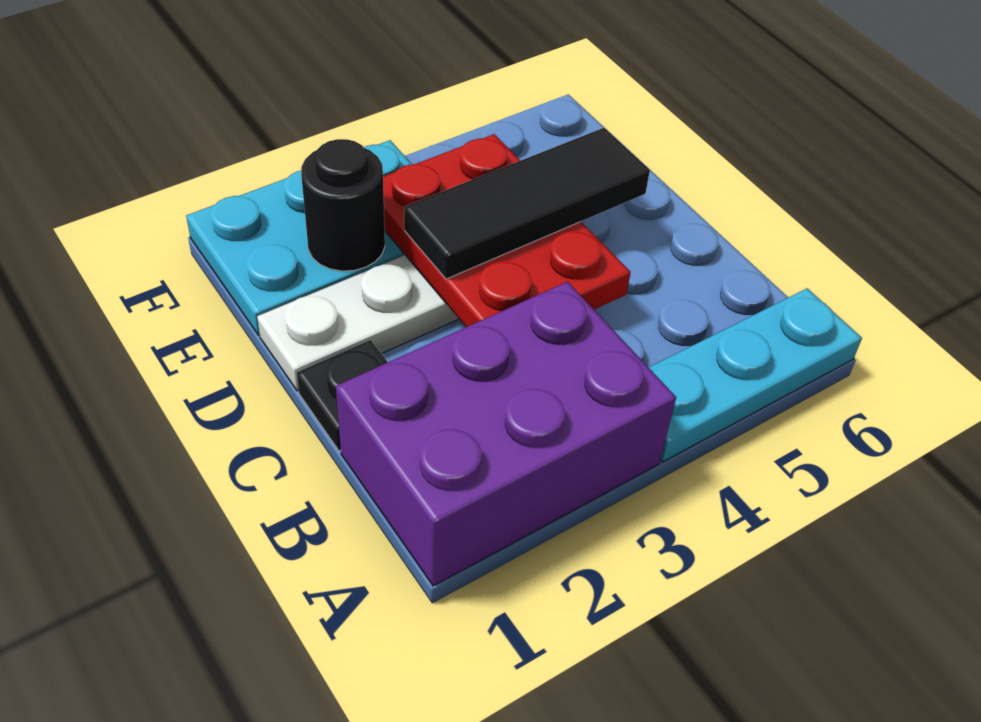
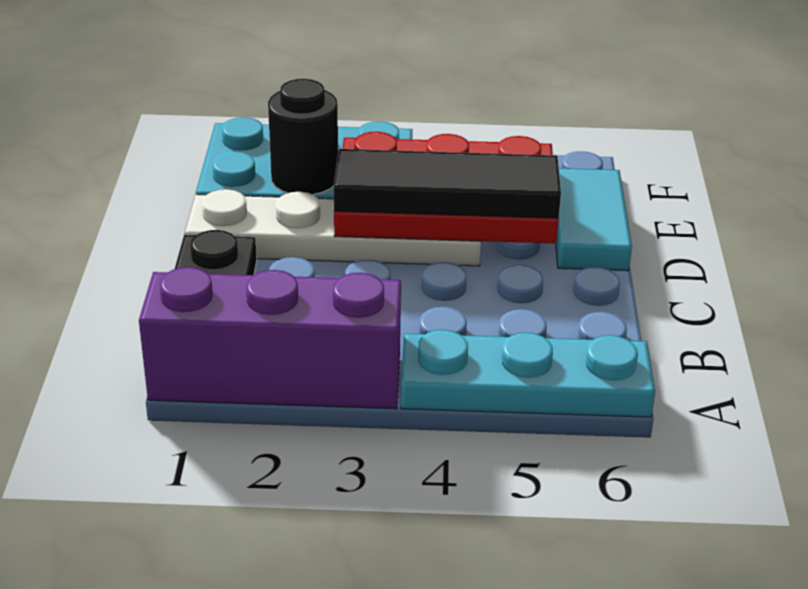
purple brick A1:B3 level 1 -> purple brick A1:A3 level 1
red plate C3:E4 level 2 -> red plate D3:E5 level 2
none -> cyan tile D6:E6 level 1

